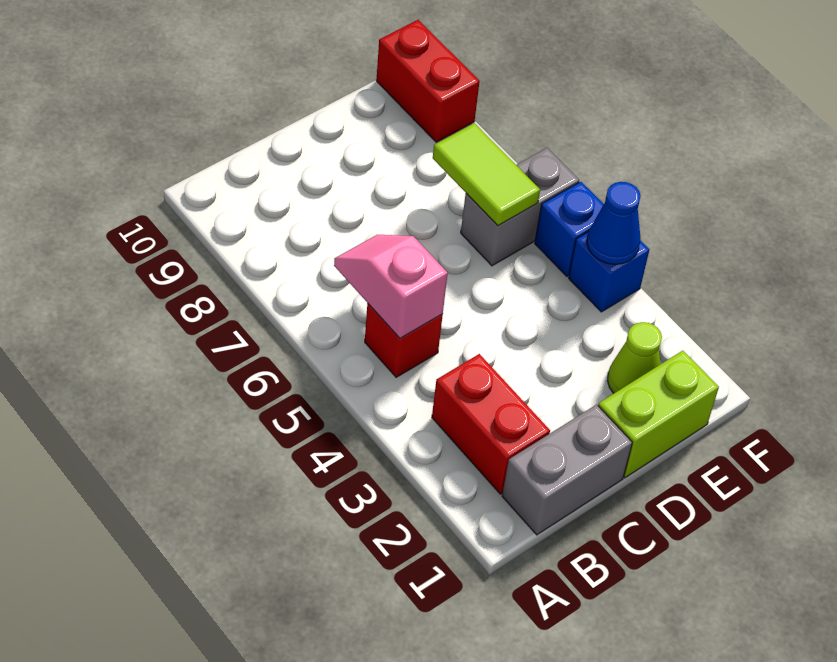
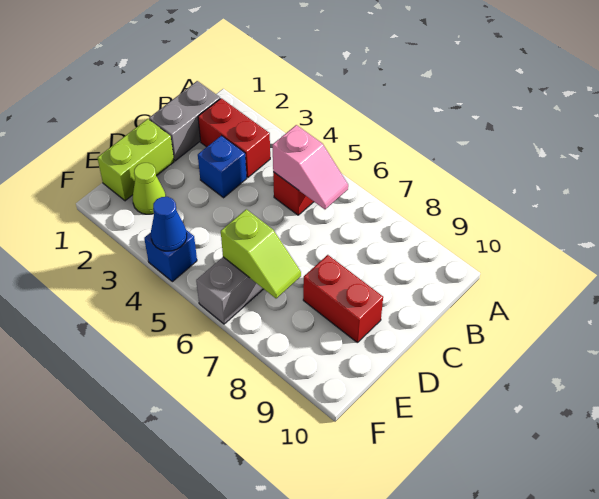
lime tile E6:E7 level 2 -> lime slope E6:E7 level 2 top 6
blue brick F5 level 1 -> blue brick C3 level 1
red brick F9:F10 level 1 -> red brick D8:D9 level 1

